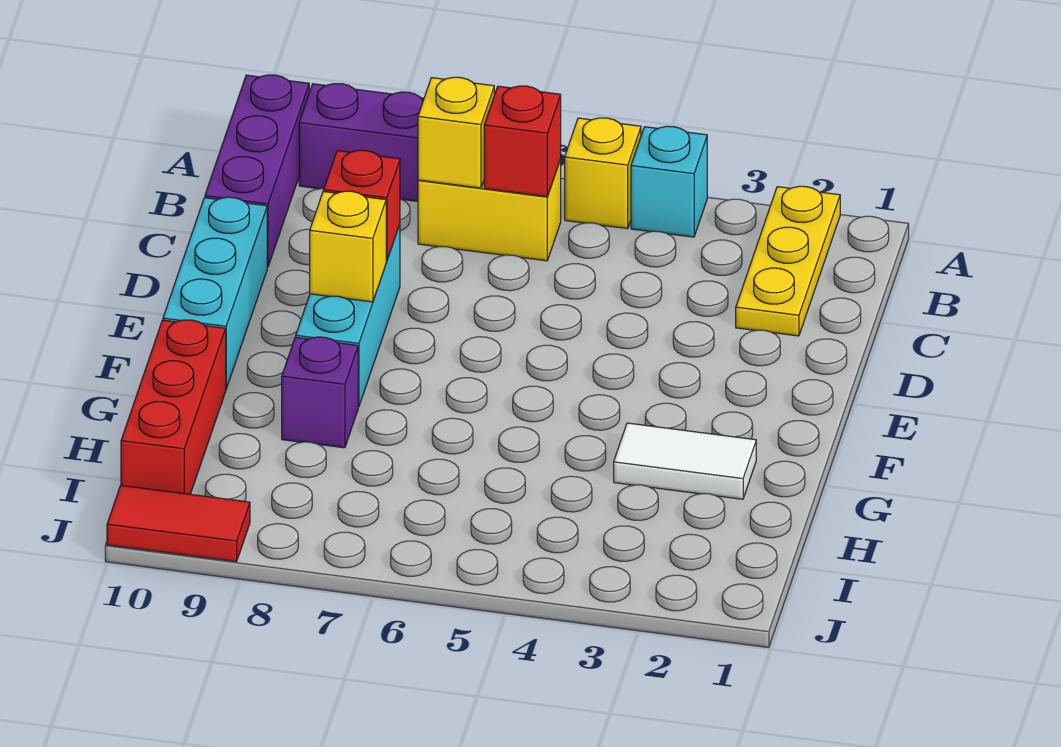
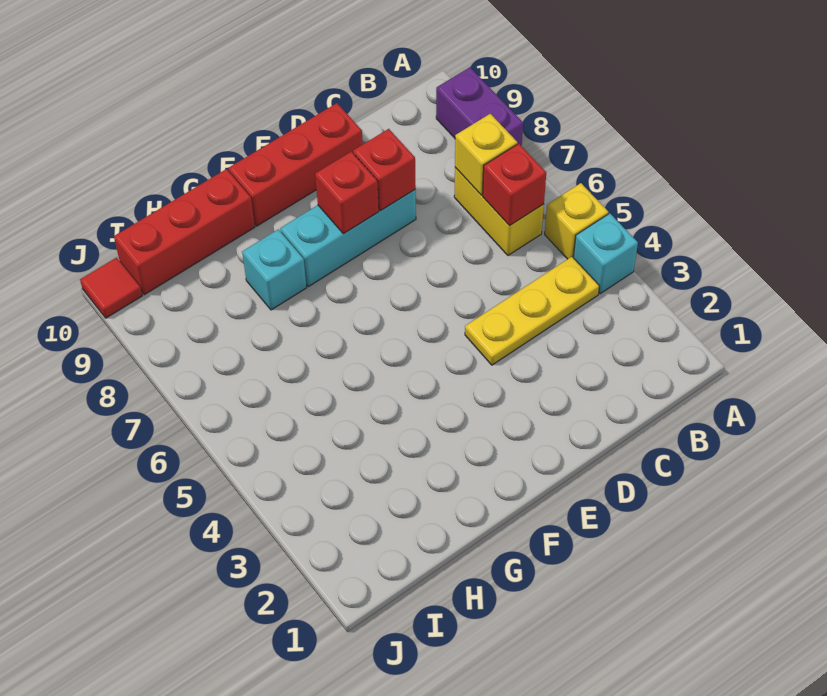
yellow plate A2:C2 level 1 -> yellow plate B4:D4 level 1
purple brick A10:C10 level 1 -> none
cyan brick D10:F10 level 1 -> red brick D10:F10 level 1
yellow brick E8 level 2 -> red brick E8 level 2
white tile G2:G3 level 1 -> none
purple brick G8 level 1 -> cyan brick G8 level 1
red tile J9:J10 level 1 -> red tile J10 level 1

